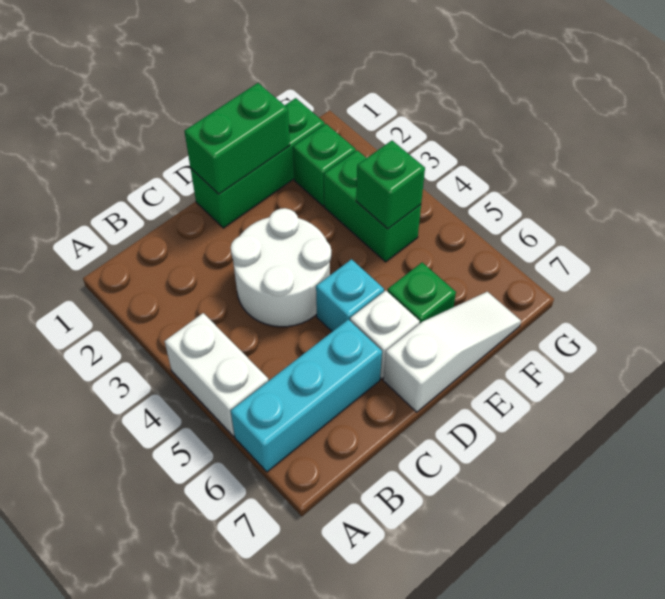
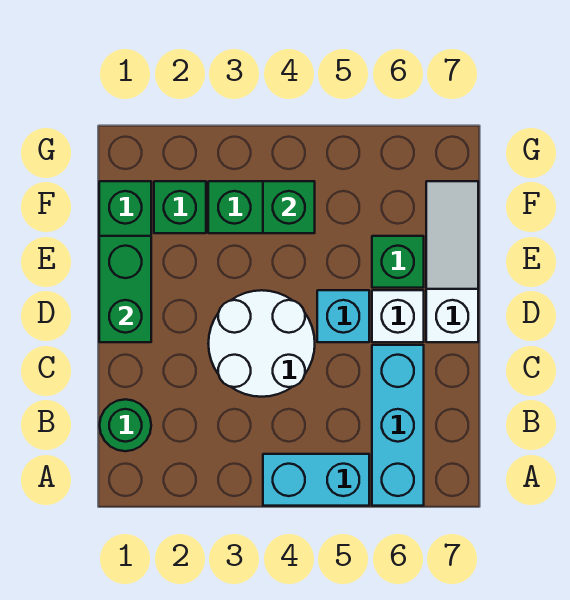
white brick A4:A5 level 1 -> cyan brick A4:A5 level 1
none -> green round brick B1 level 1

